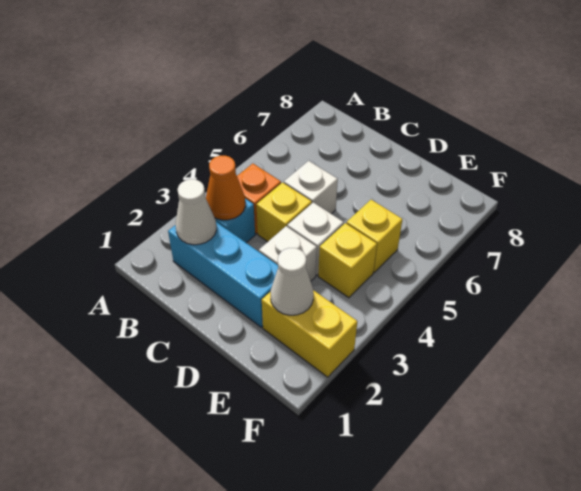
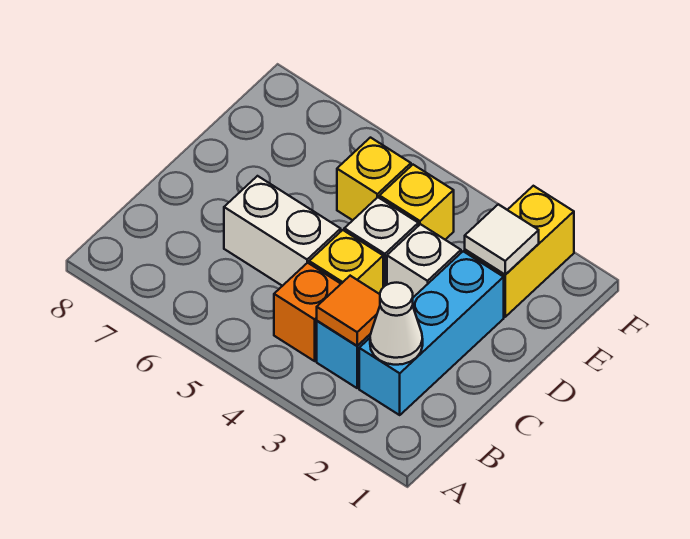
orange cone B3 level 2 -> orange tile B3 level 2
white brick C5 level 1 -> white brick C5:C6 level 1
white cone E2 level 2 -> white tile E2 level 2

